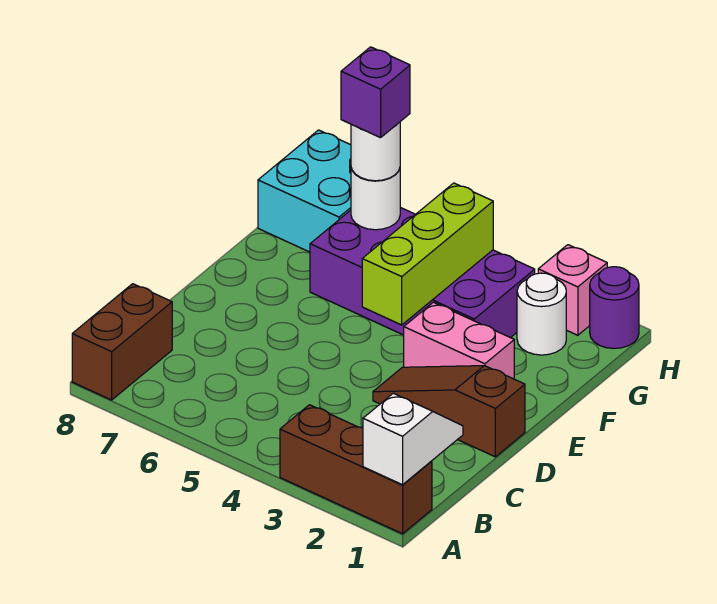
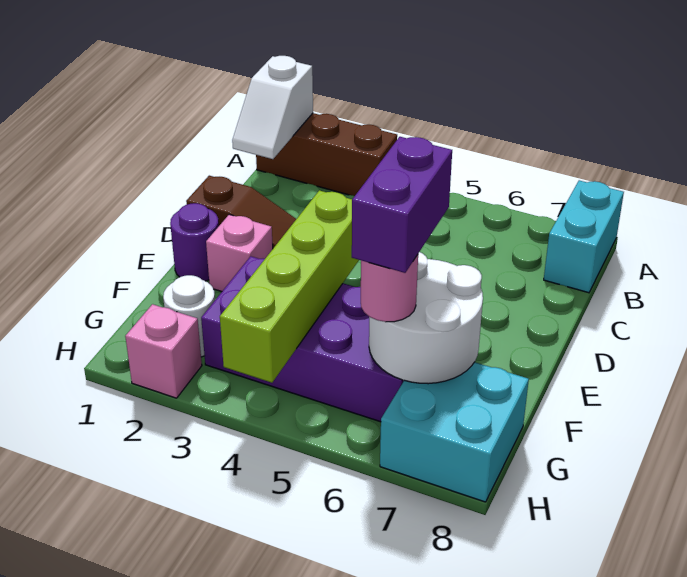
brown brick A8:B8 level 1 -> cyan brick A8:B8 level 1
pink brick E2:E3 level 1 -> pink brick E2 level 1
lime brick E4:G4 level 2 -> lime brick E4:H4 level 2
white round brick G6 level 2 -> white round brick F6:G7 level 2
white round brick G6 level 3 -> pink round brick G6 level 3
purple brick G6 level 4 -> purple brick F6:G6 level 4
purple round brick H1 level 1 -> purple round brick E1 level 1

